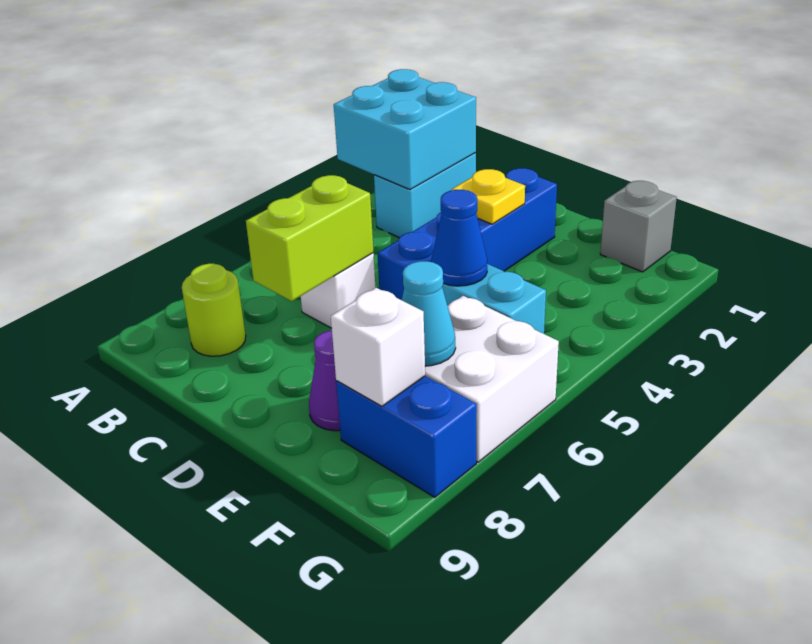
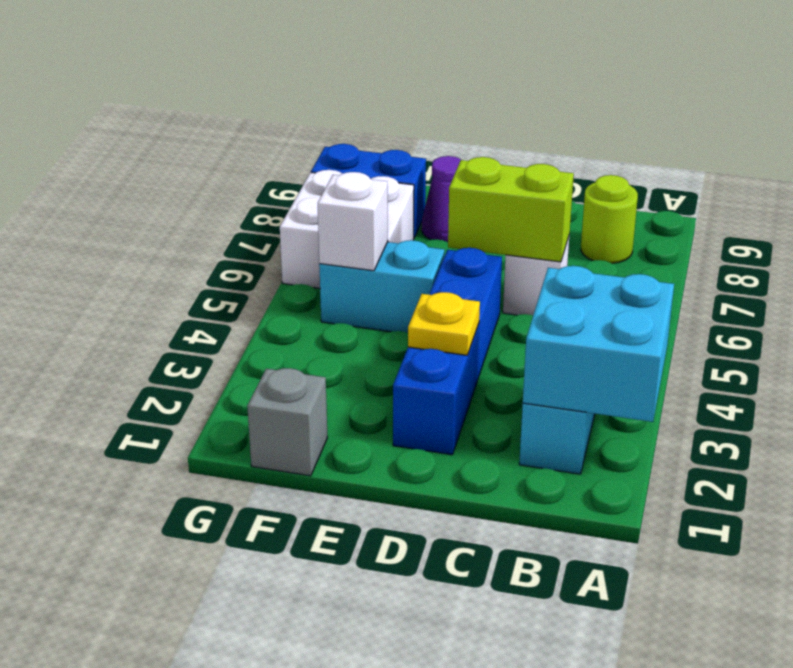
lime brick C6:C7 level 2 -> lime brick C6:D6 level 2
blue cone E5 level 2 -> none
cyan cone F7 level 2 -> none
white brick F8 level 2 -> white brick F5 level 2

